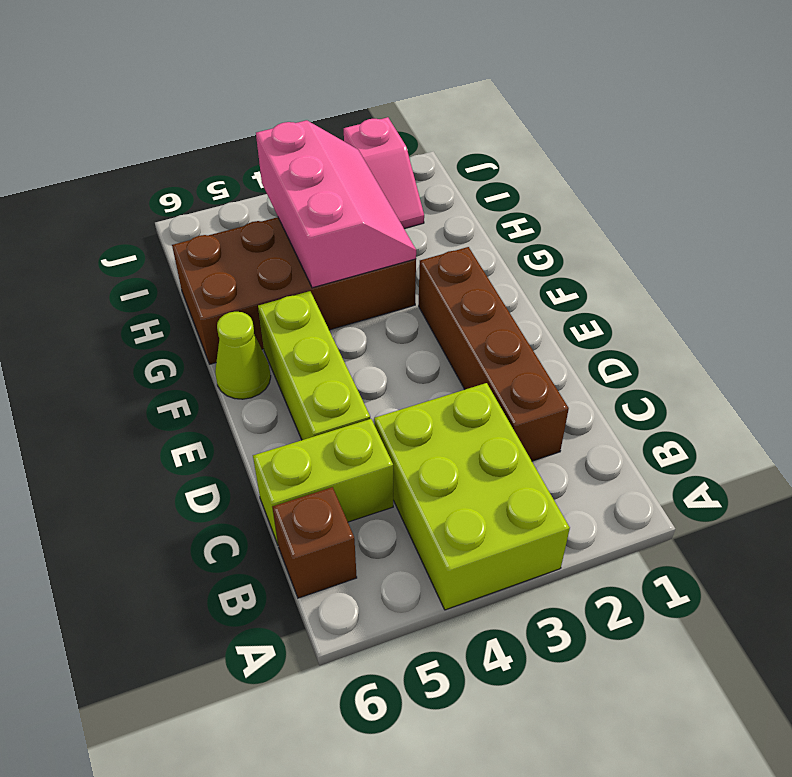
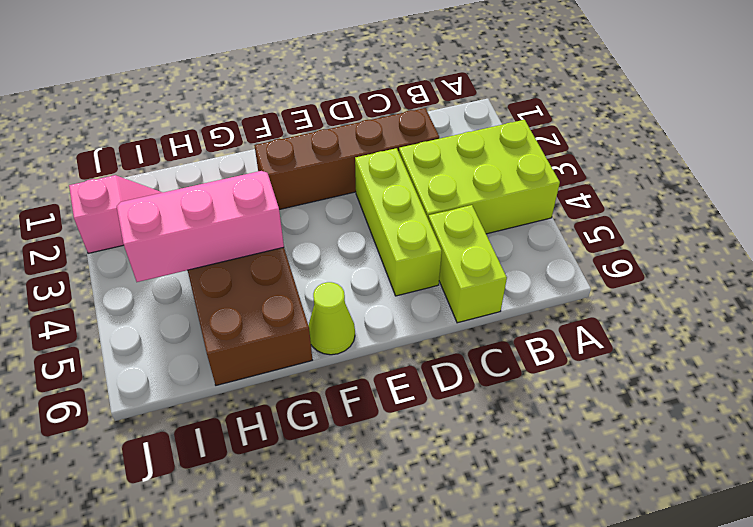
brown brick B6 level 1 -> none
lime brick D5:F5 level 1 -> lime brick D3:D5 level 1

